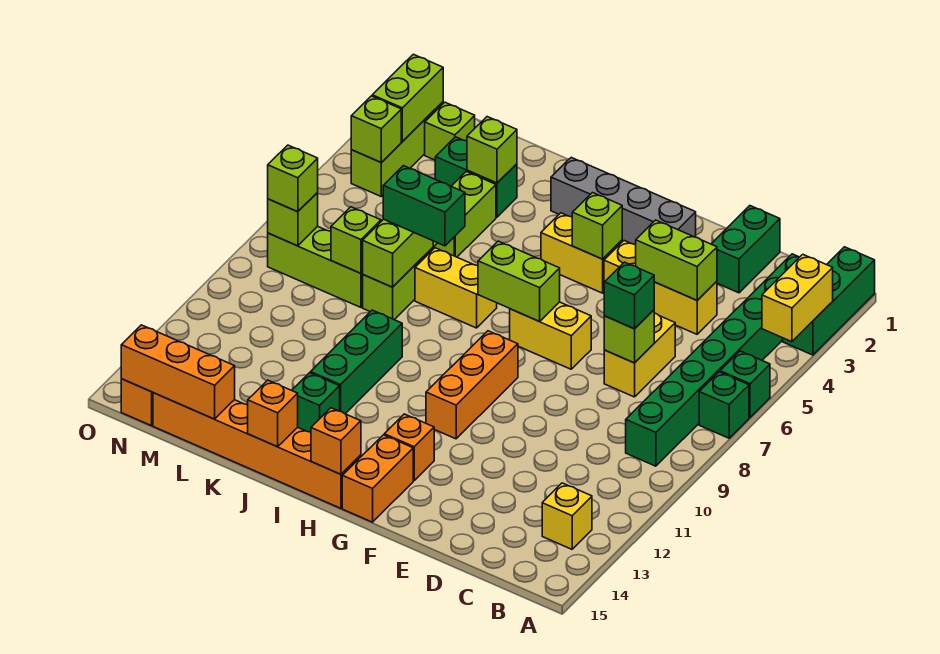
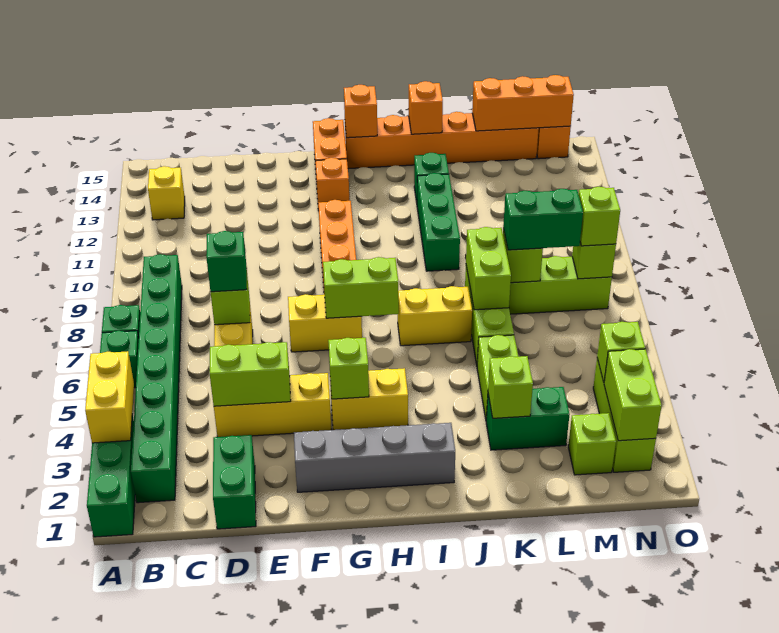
green brick J7:K7 level 3 -> green brick L8:M8 level 3

